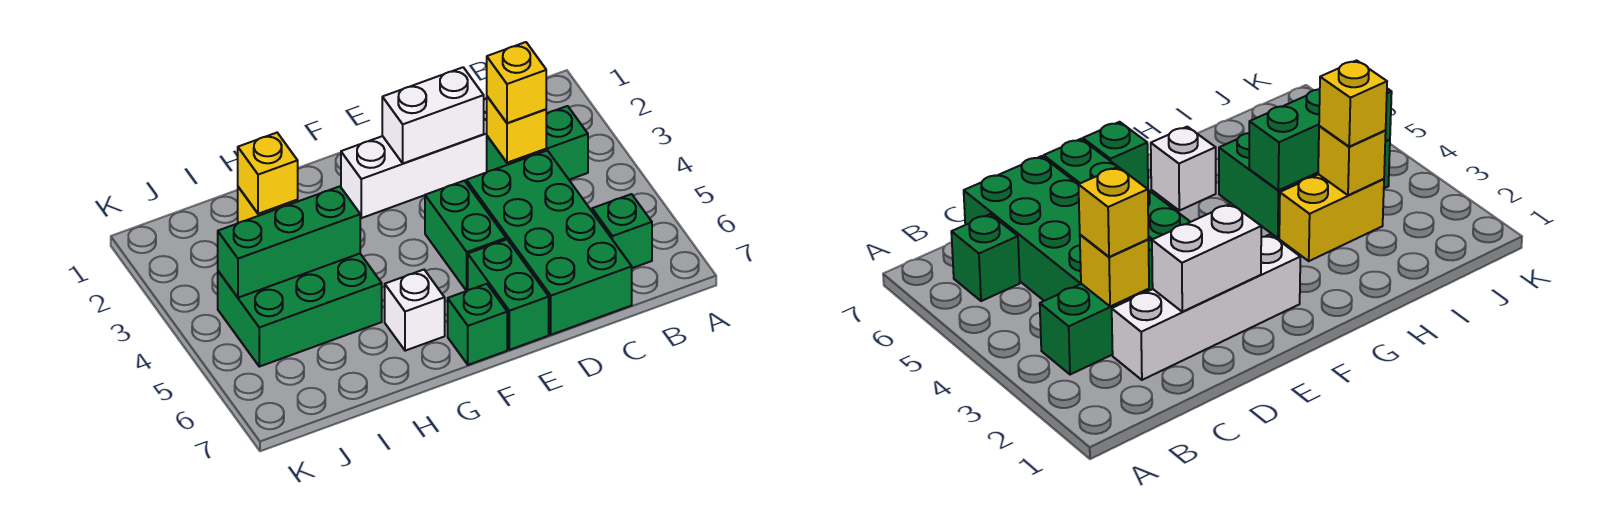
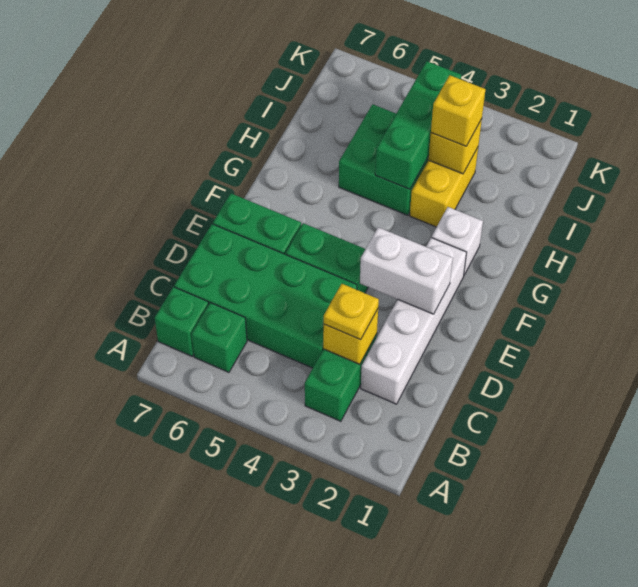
yellow brick C3 level 3 -> yellow plate C3 level 3
white brick D2:E2 level 2 -> white brick E2:E3 level 2
green brick F7 level 1 -> green brick B7 level 1
white brick G6 level 1 -> white brick G2 level 1
green brick H4:J5 level 1 -> green brick H4:I5 level 1

